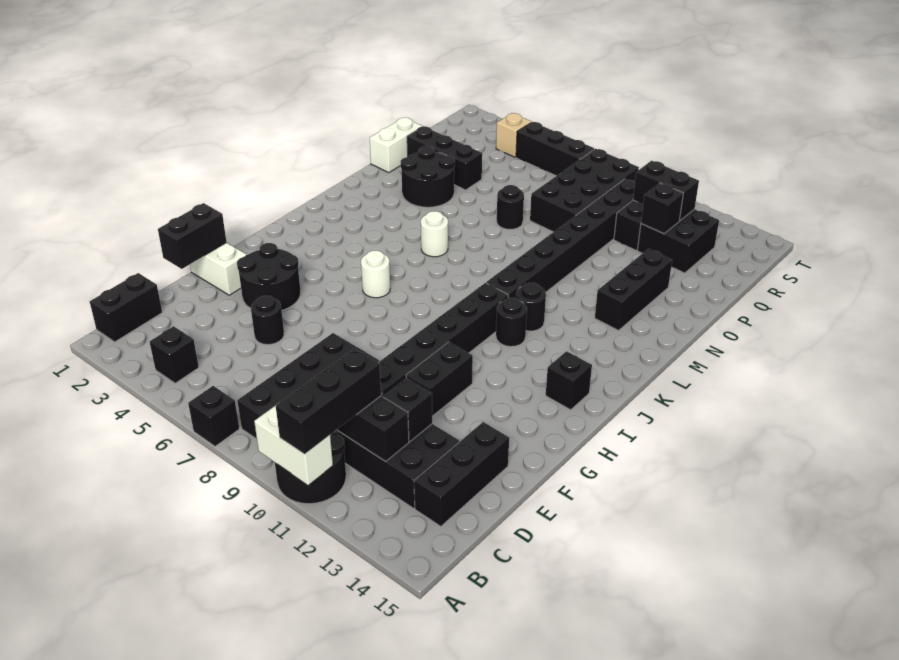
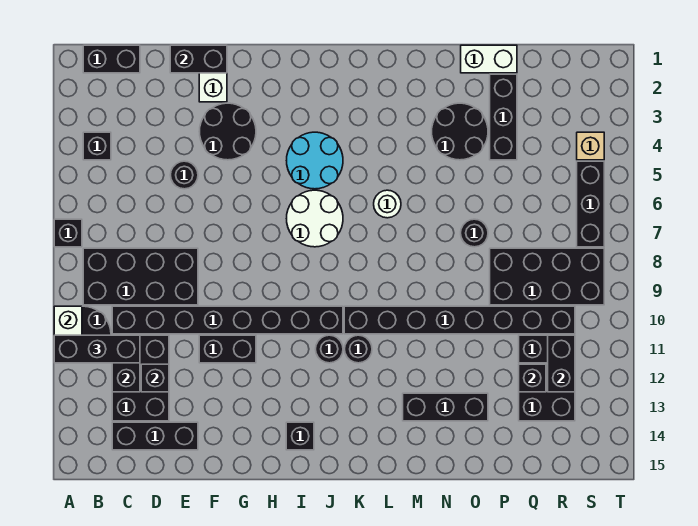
none -> cyan round brick I4:J5 level 1
white round brick I6 level 1 -> white round brick I6:J7 level 1

